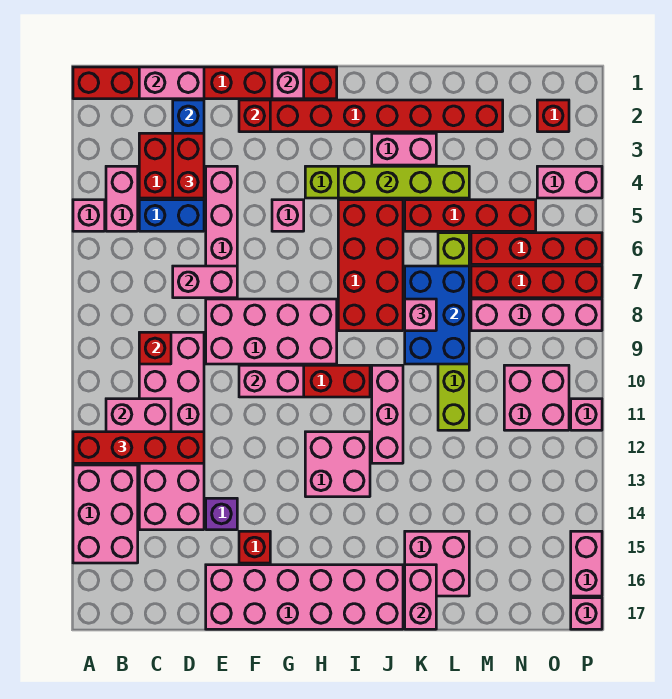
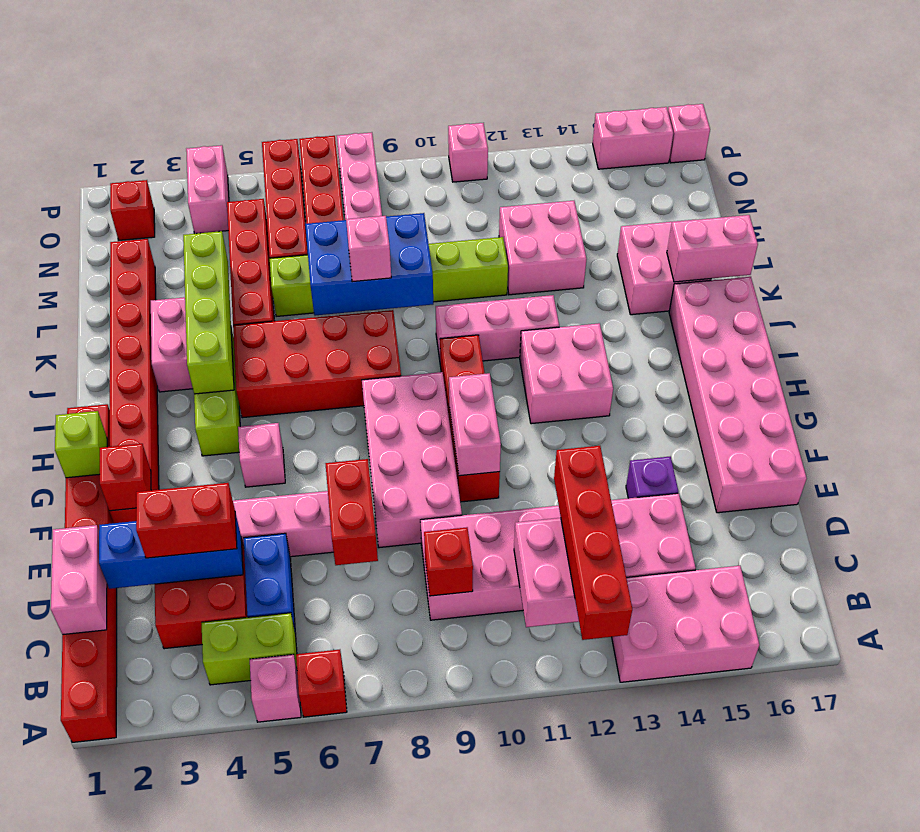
pink brick B4:B5 level 1 -> lime brick B4:B5 level 1
pink brick D7:E7 level 2 -> red brick D7:E7 level 2
red brick F15 level 1 -> red brick A6 level 1
pink brick G1 level 2 -> lime brick G1 level 2
pink brick N10:O11 level 1 -> pink brick L12:M13 level 1

